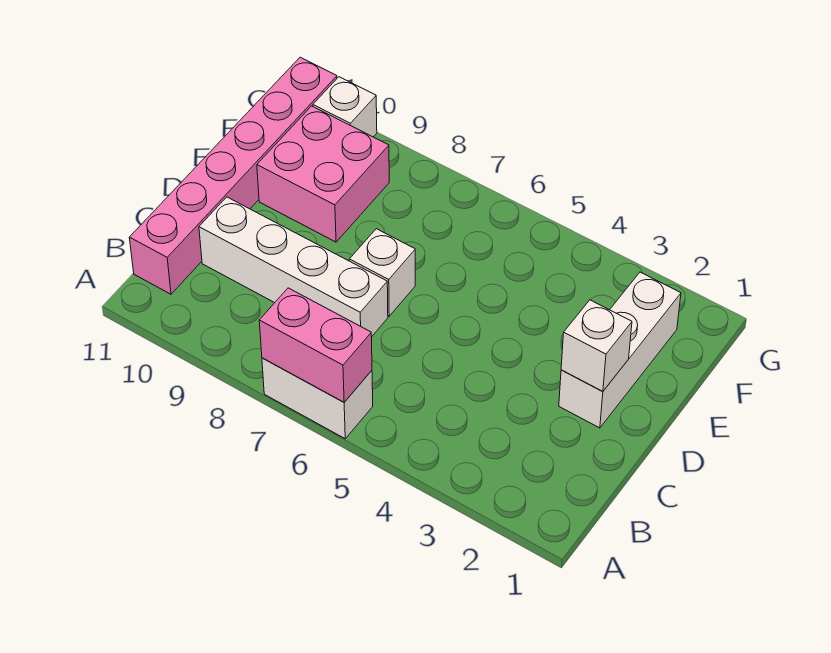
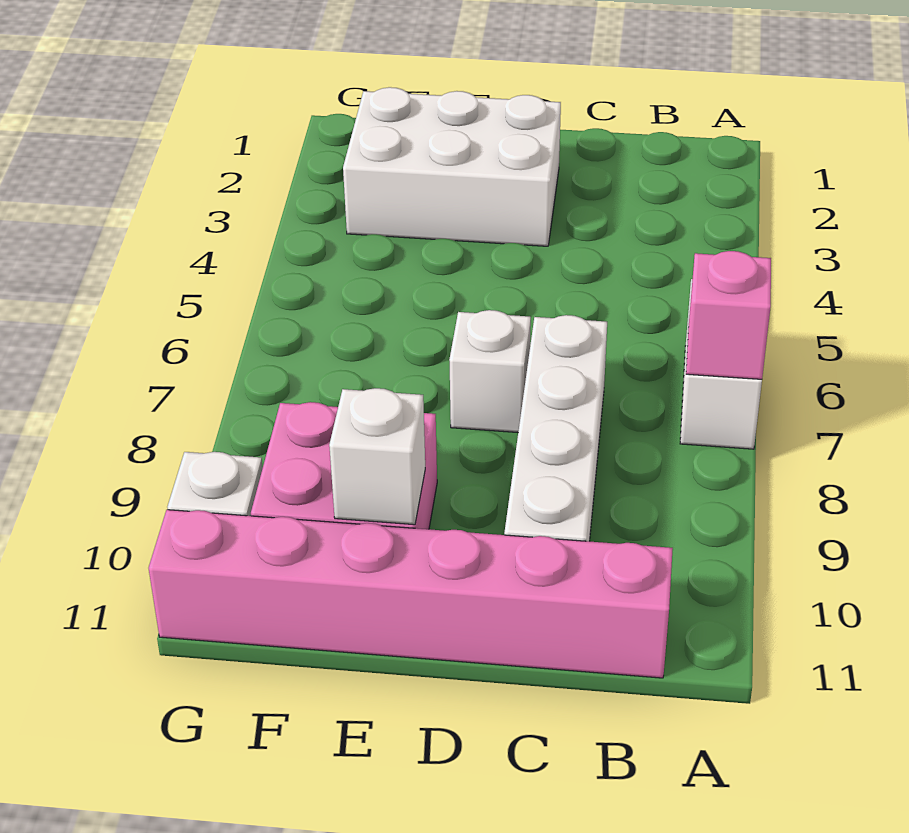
pink brick A6:A7 level 2 -> pink brick A7 level 2
white brick D2:F2 level 1 -> white brick D2:F3 level 1
white brick D2 level 2 -> white brick E10 level 2

